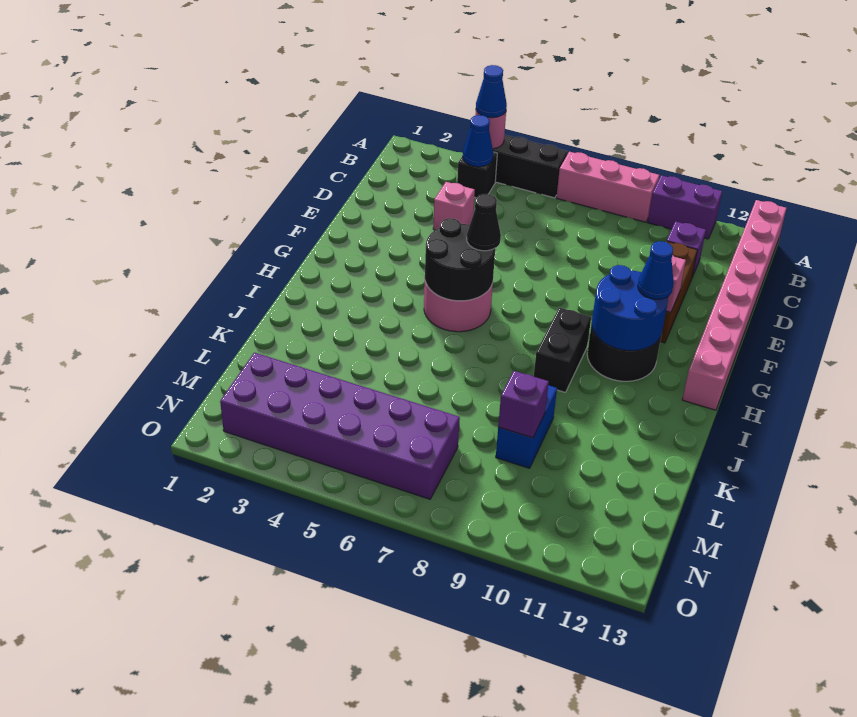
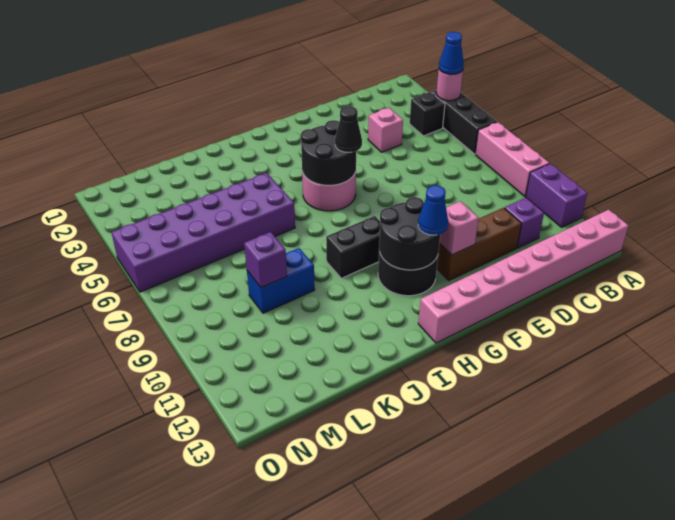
blue cone B4 level 2 -> none
blue round brick G10:H11 level 2 -> black round brick G10:H11 level 2
purple brick M2:N7 level 1 -> purple brick J5:O6 level 1

